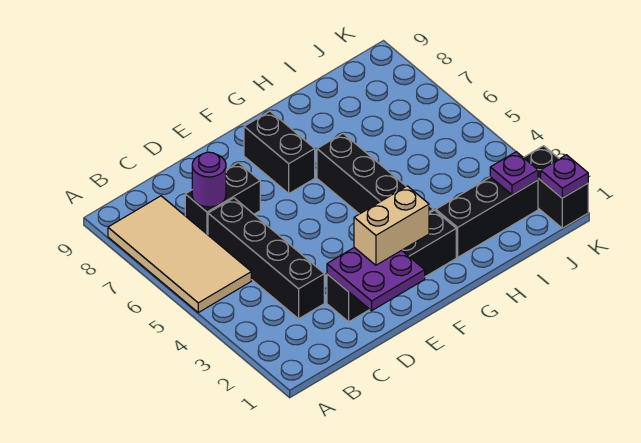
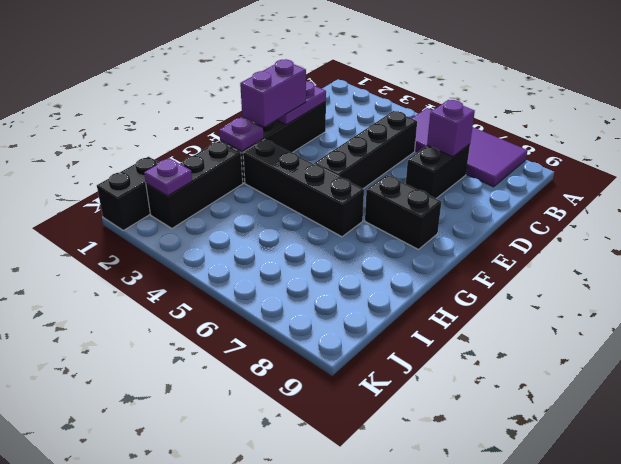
tan tile A5:B8 level 1 -> purple tile A5:B8 level 1
black brick C3:C6 level 1 -> black brick C5:F5 level 1
purple round brick C7 level 2 -> purple brick C7 level 2
tan brick E2:F2 level 3 -> purple brick E2:F2 level 3
black brick K1:K2 level 1 -> black brick J1:K1 level 1
purple plate K1 level 2 -> purple plate G2 level 2

